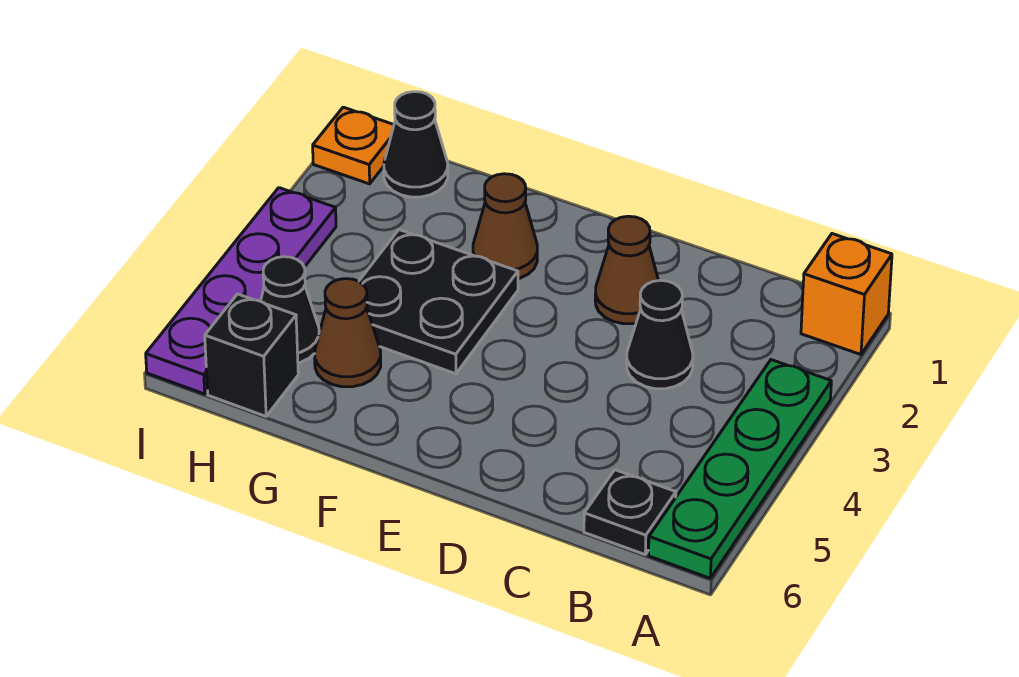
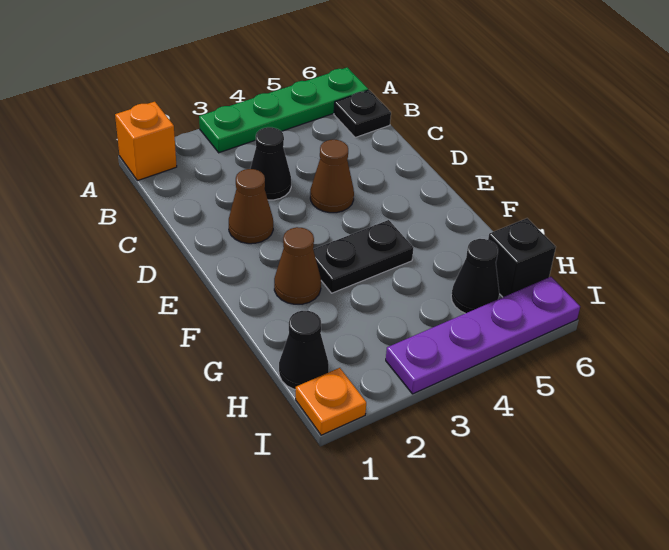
black plate F3:G4 level 1 -> black plate F3:F4 level 1
brown cone G5 level 1 -> brown cone D4 level 1

